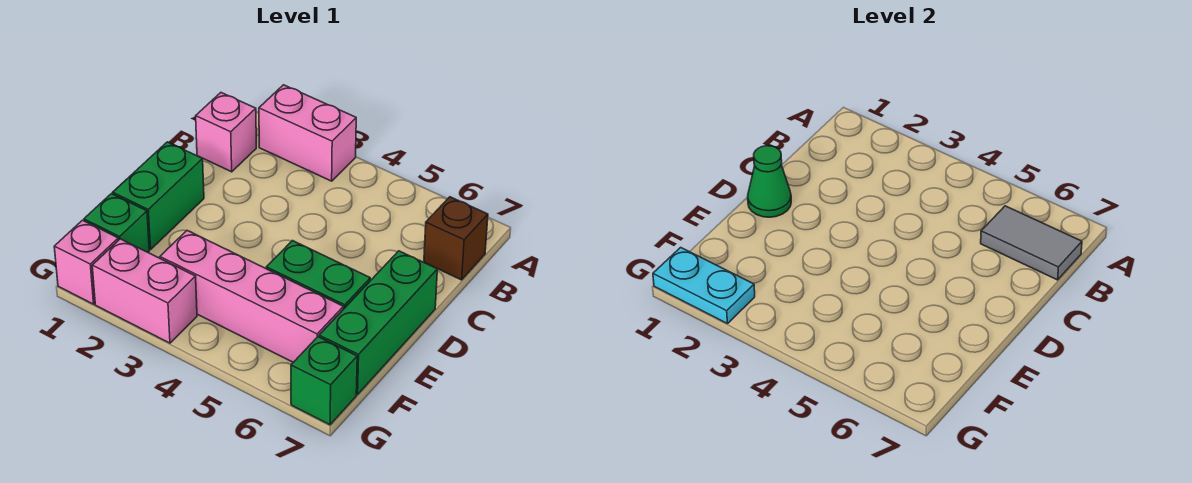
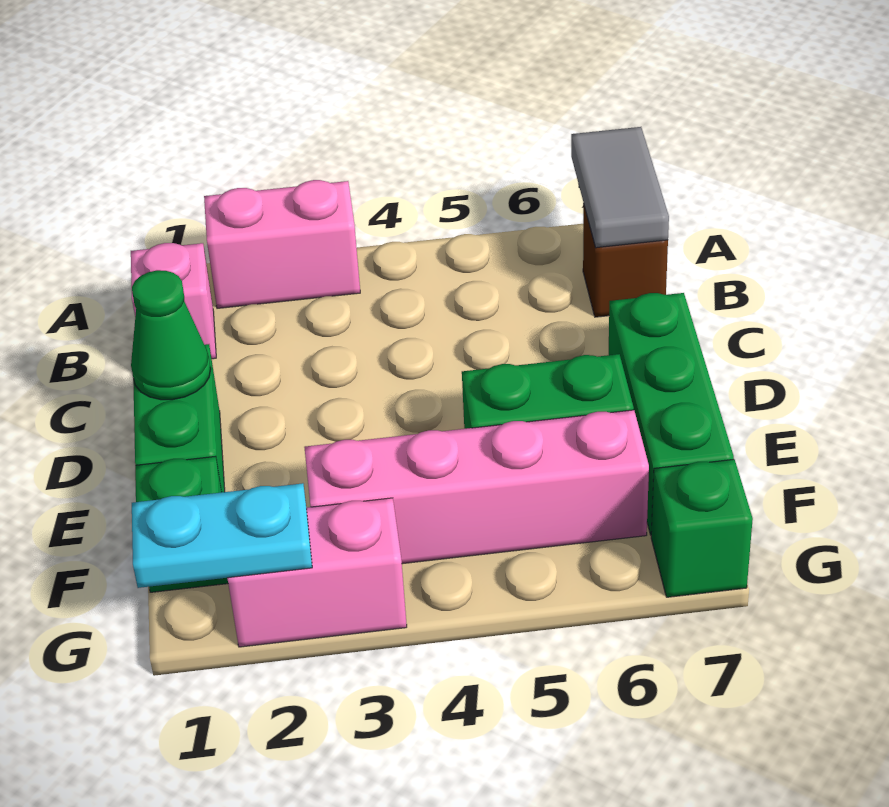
grey tile B6:B7 level 2 -> grey tile A7:B7 level 2
pink brick G1 level 1 -> none

